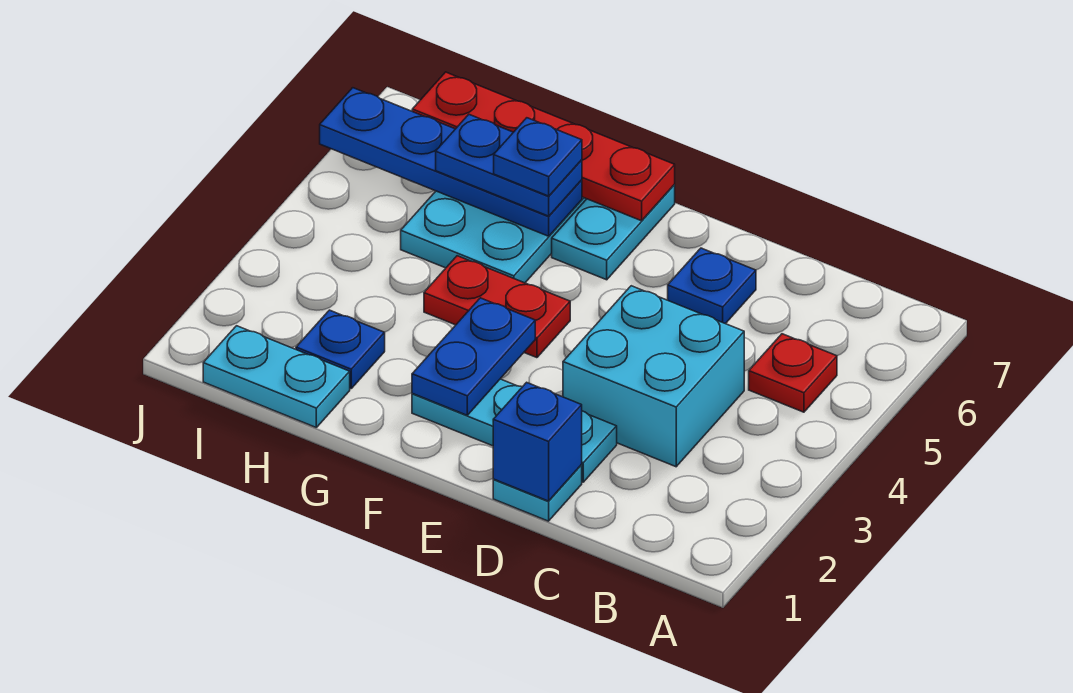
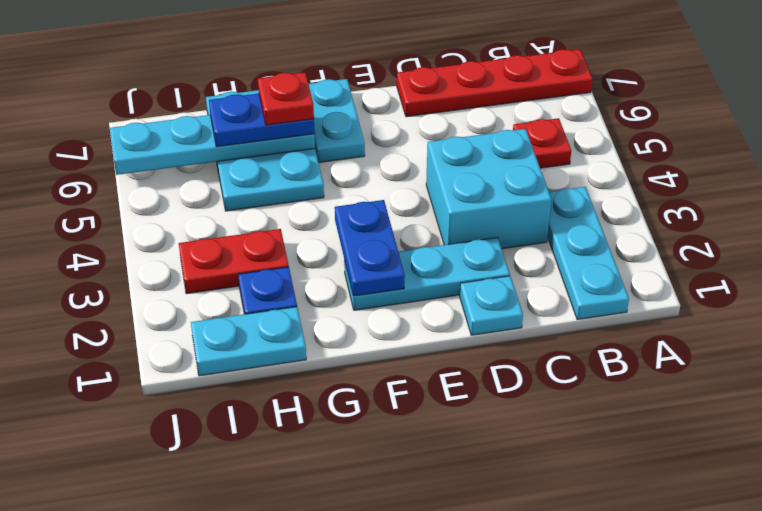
none -> cyan plate B1:B3 level 1
blue brick D1 level 2 -> none
blue plate D6 level 1 -> none
red plate F4:G4 level 1 -> red plate H3:I3 level 1
red plate F7:I7 level 2 -> red plate A7:D7 level 1
blue plate G6:J6 level 2 -> cyan plate G6:J6 level 2
blue plate G6 level 4 -> red plate G6 level 4

